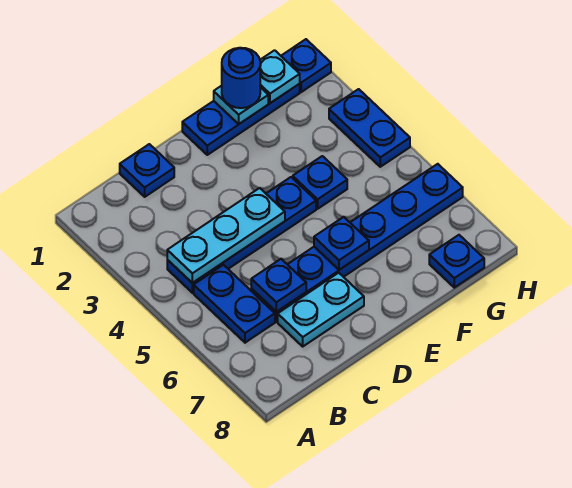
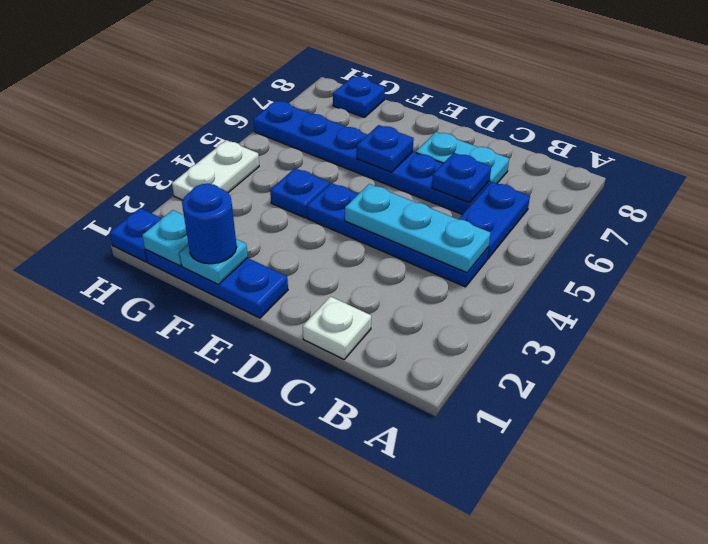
blue plate C1 level 1 -> white plate C1 level 1
blue plate H3:H4 level 1 -> white plate H3:H4 level 1

